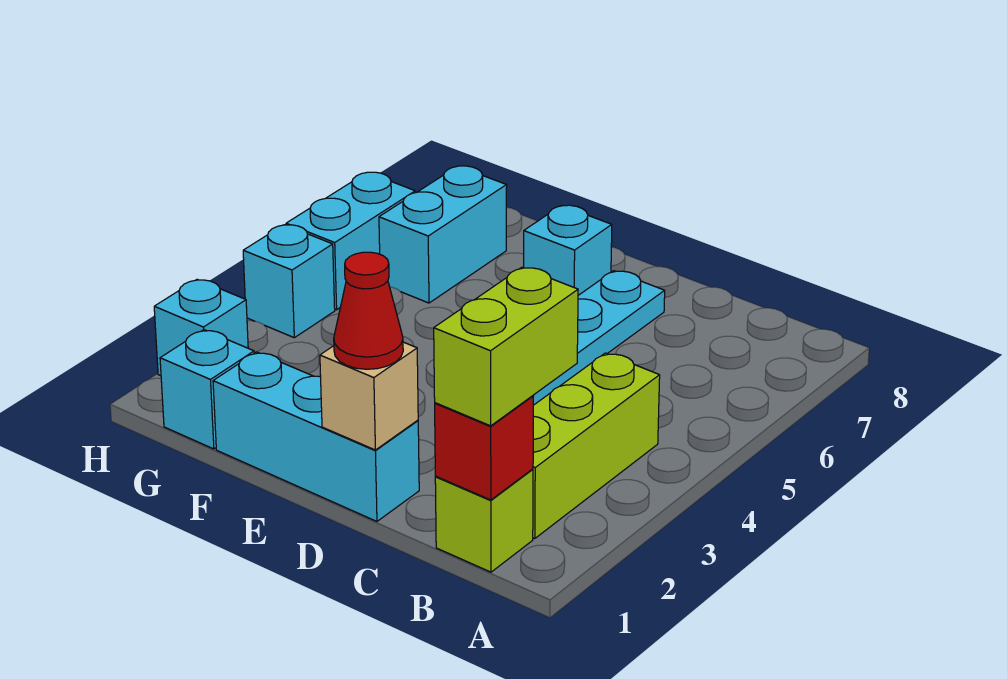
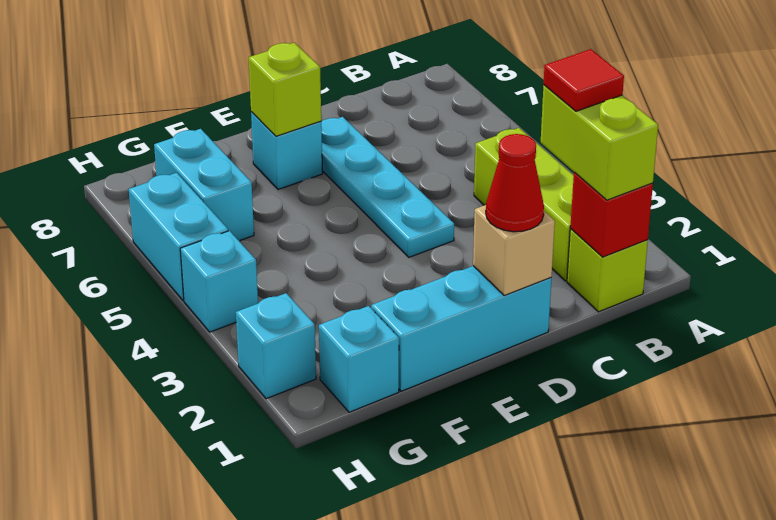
none -> red tile B2 level 4
none -> lime brick E7 level 2

